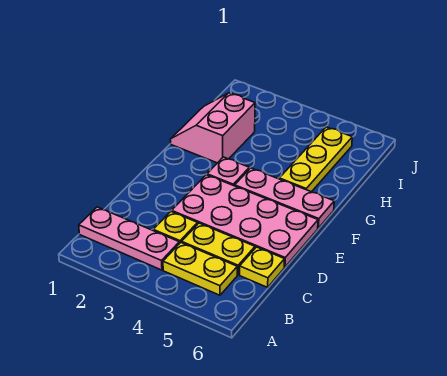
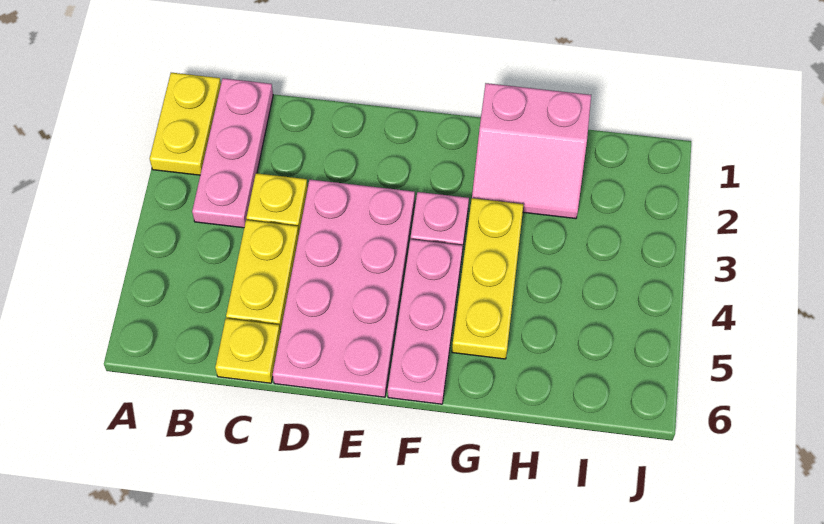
yellow plate B4:B5 level 1 -> yellow plate A1:A2 level 1
pink slope G1:H2 level 1 top 2 -> pink slope G1:H2 level 1 top 1
yellow plate G5:I5 level 1 -> yellow plate G3:G5 level 1

